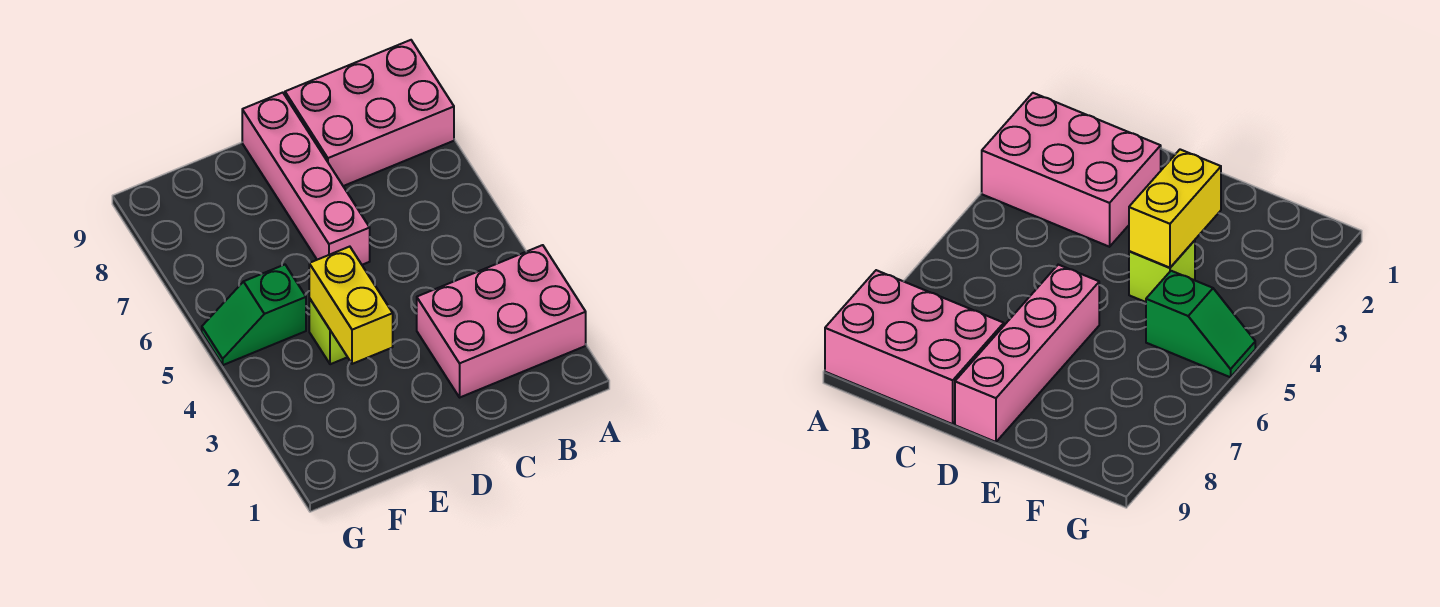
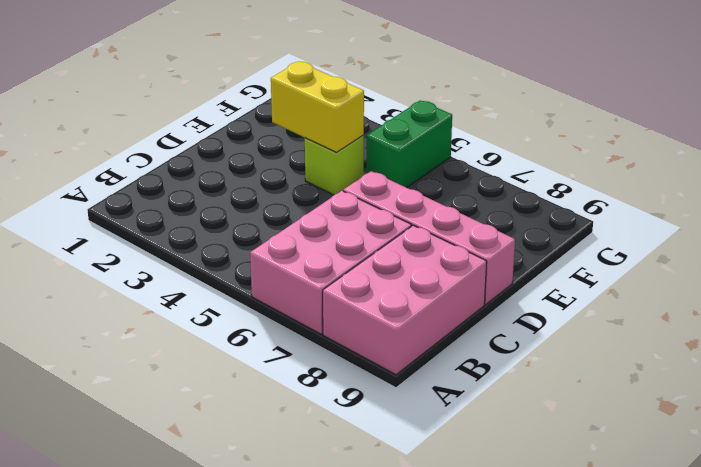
pink brick A2:C3 level 1 -> pink brick A6:C7 level 1
green slope F5:G5 level 1 top F -> green brick F5:G5 level 1

